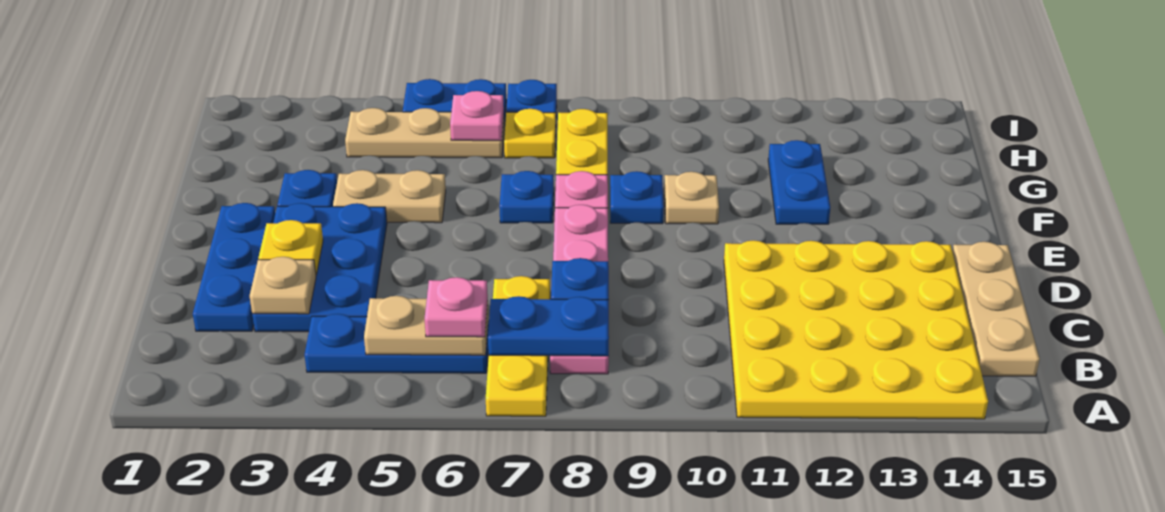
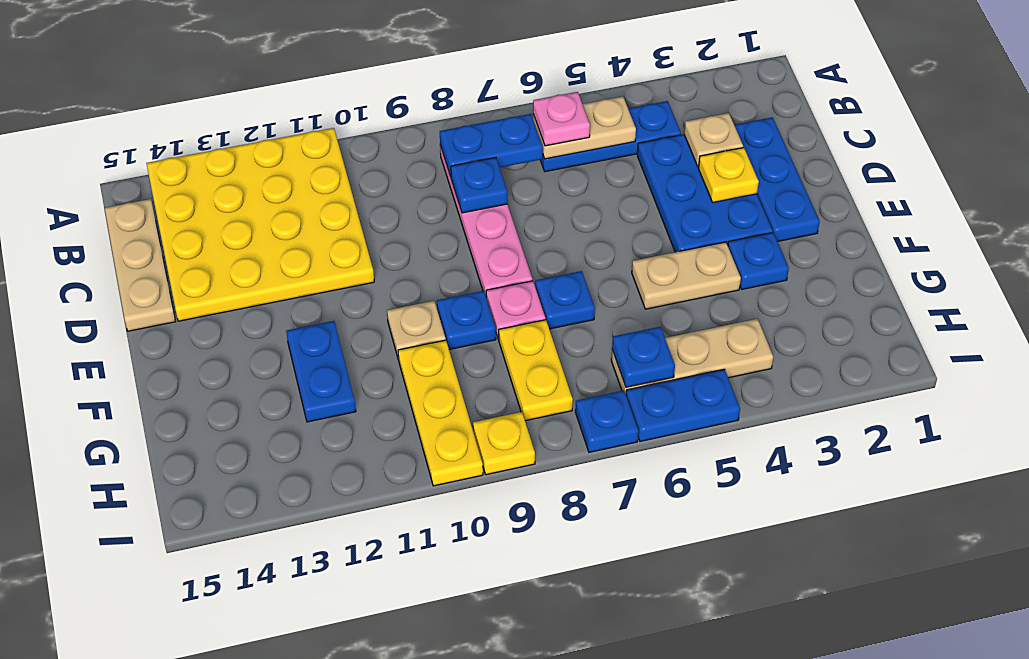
yellow plate A7:C7 level 1 -> yellow plate G10:I10 level 1
pink plate H6 level 2 -> blue plate H6 level 2
yellow plate H7 level 1 -> yellow plate I9 level 1

